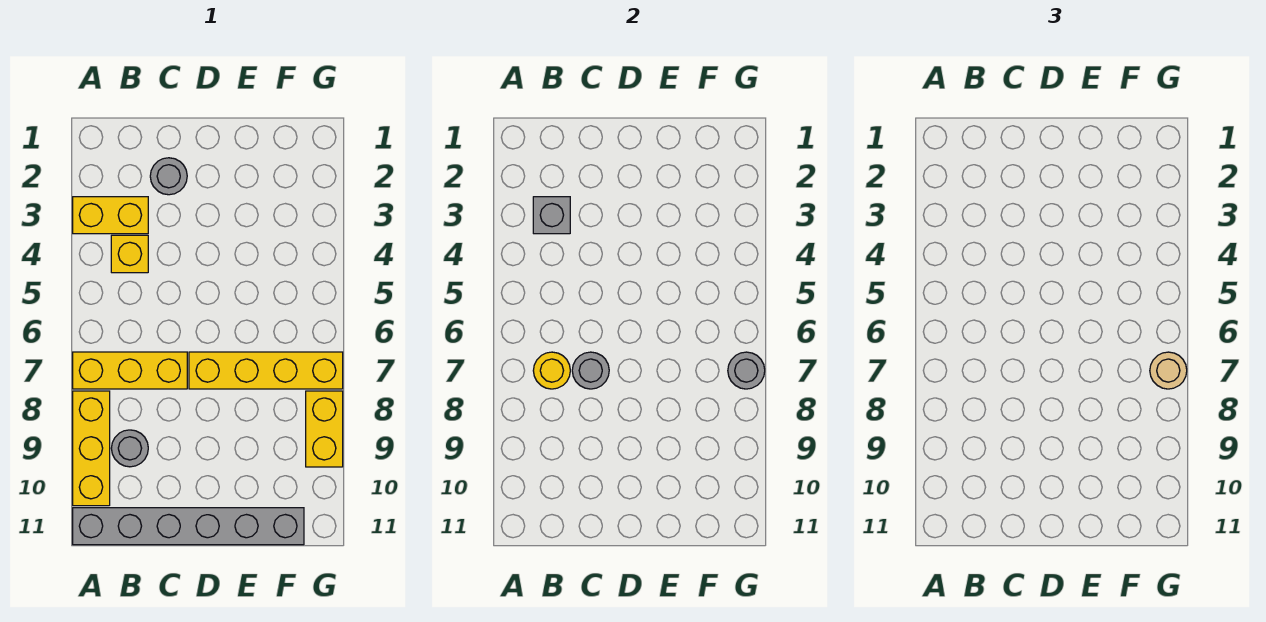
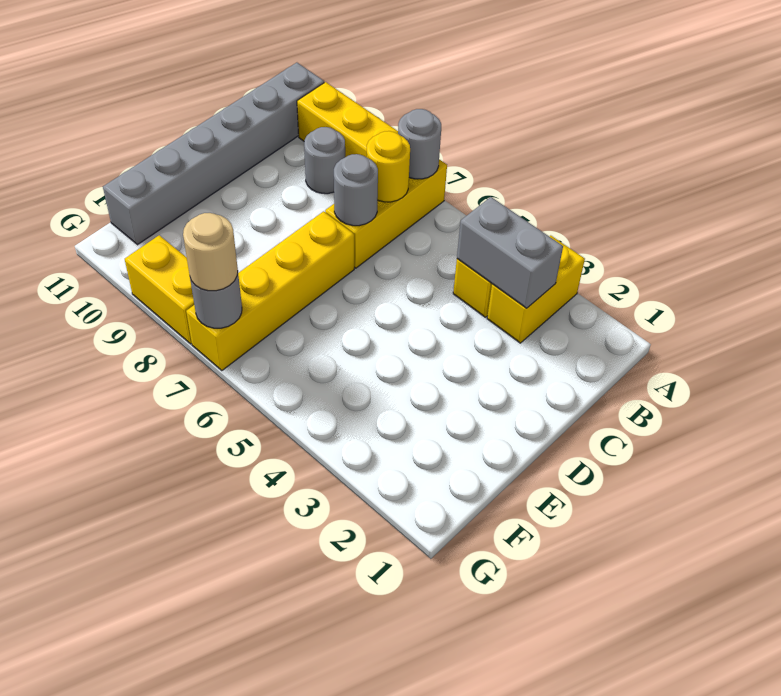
grey brick B3 level 2 -> grey brick B3:B4 level 2
grey round brick C2 level 1 -> grey round brick A7 level 2

